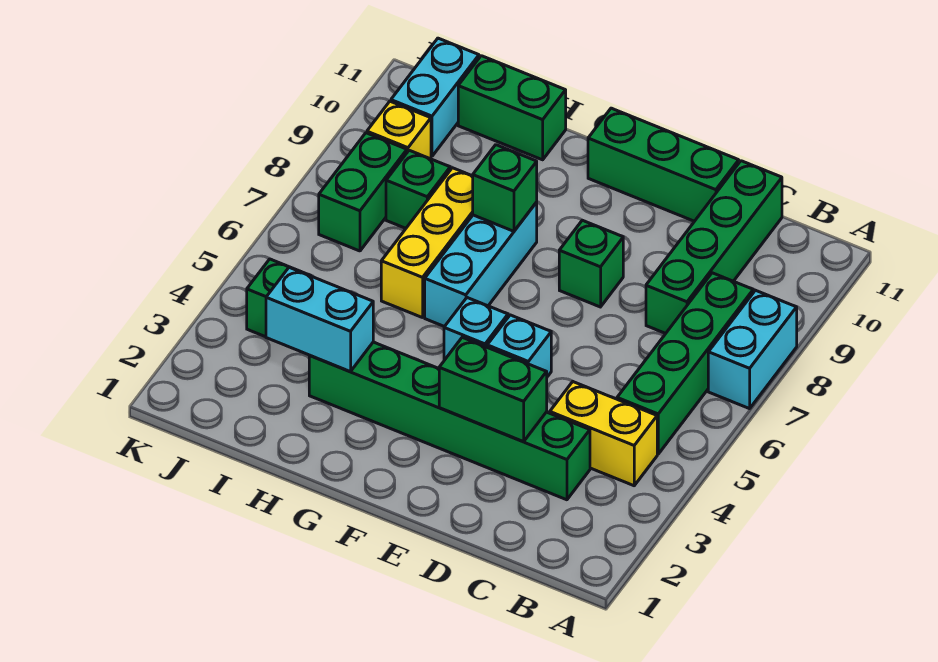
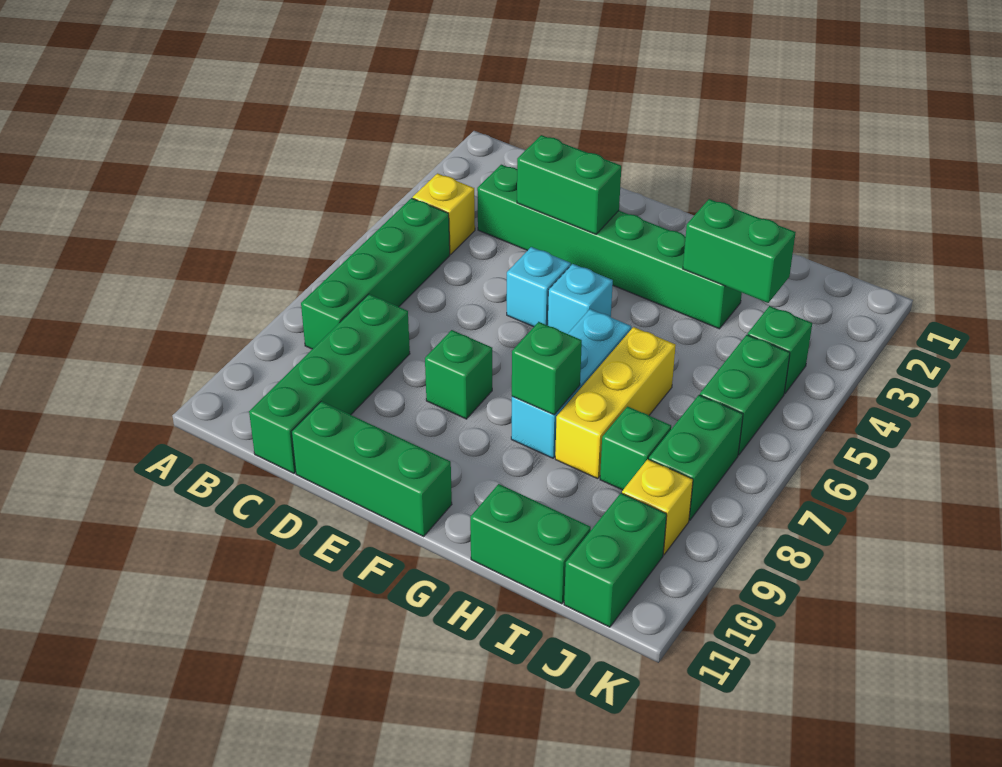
cyan brick A7:A8 level 1 -> none
yellow brick B4:C4 level 1 -> yellow brick B4 level 1
cyan brick H3:I3 level 2 -> green brick H3:I3 level 2
none -> green brick J5:J6 level 1
cyan brick J10:J11 level 1 -> green brick J10:J11 level 1

